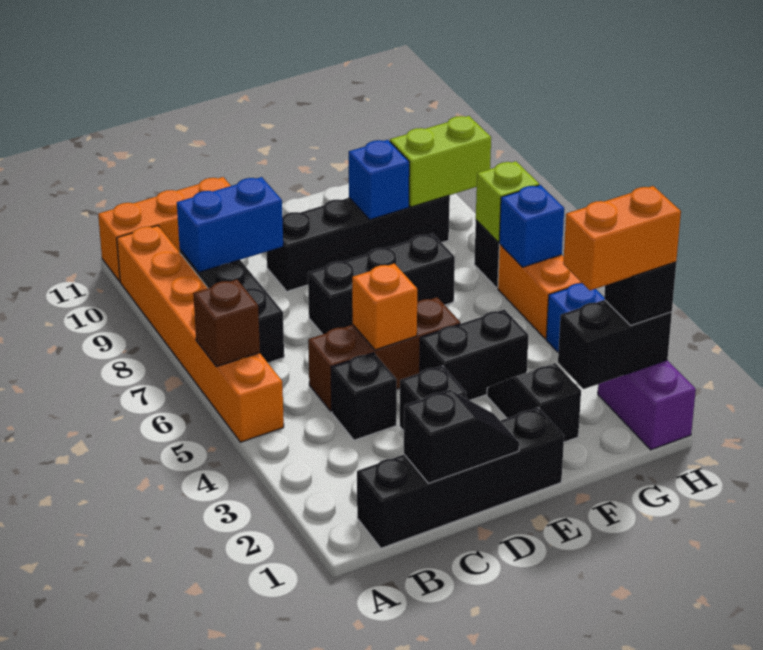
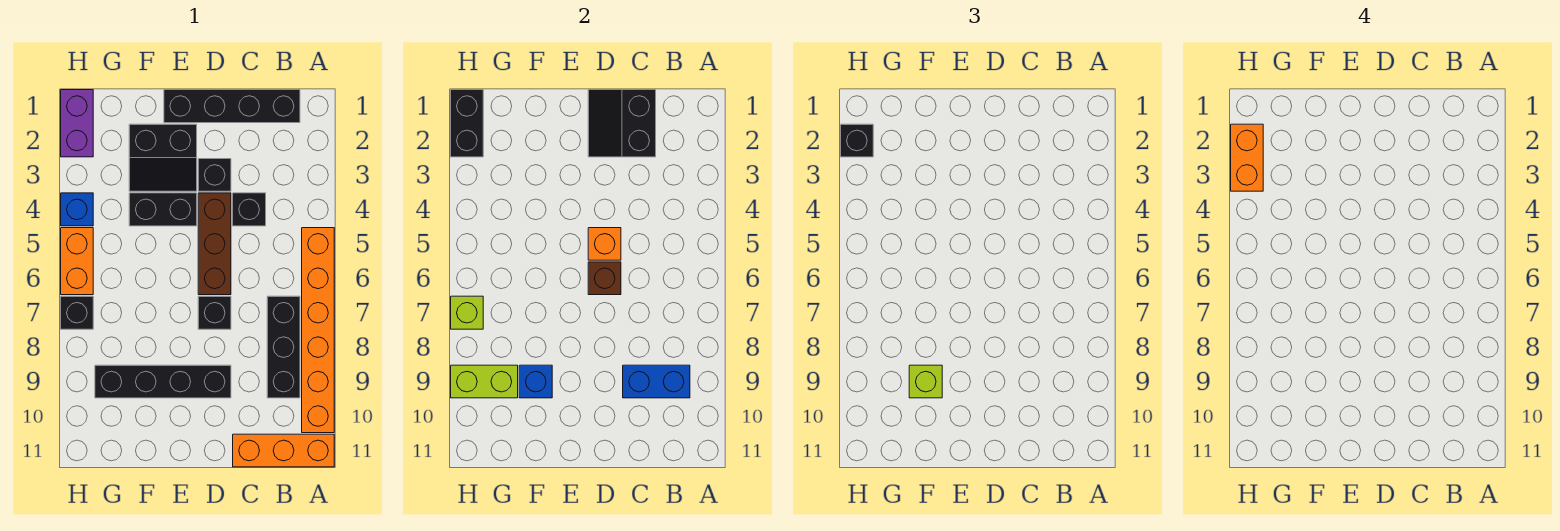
brown brick A6 level 2 -> brown brick D6 level 2
black slope C1:D1 level 2 top C -> black slope C1:D2 level 2 top C
brown brick C5:E5 level 1 -> brown brick D4:D6 level 1
black brick D7:F7 level 1 -> black brick D7 level 1
black slope F2:F3 level 1 top 2 -> black slope E2:F3 level 1 top 2
none -> lime brick F9 level 3
black brick G2:H2 level 2 -> black brick H1:H2 level 2
orange brick G2:H2 level 4 -> orange brick H2:H3 level 4
blue brick H6 level 2 -> none

